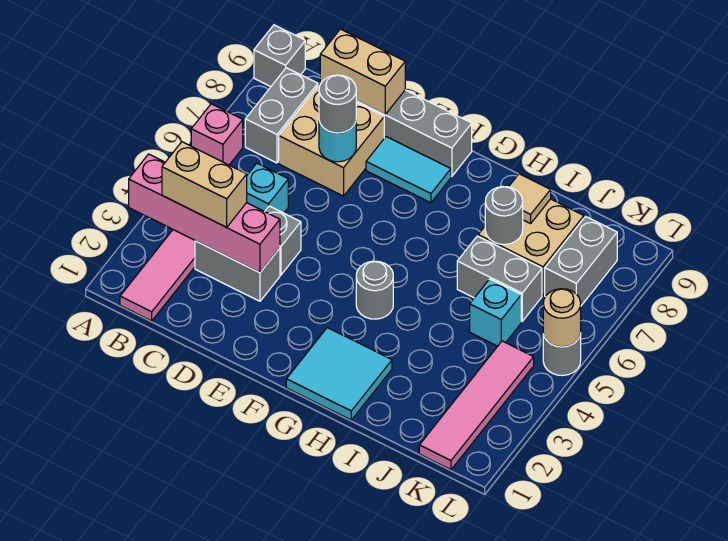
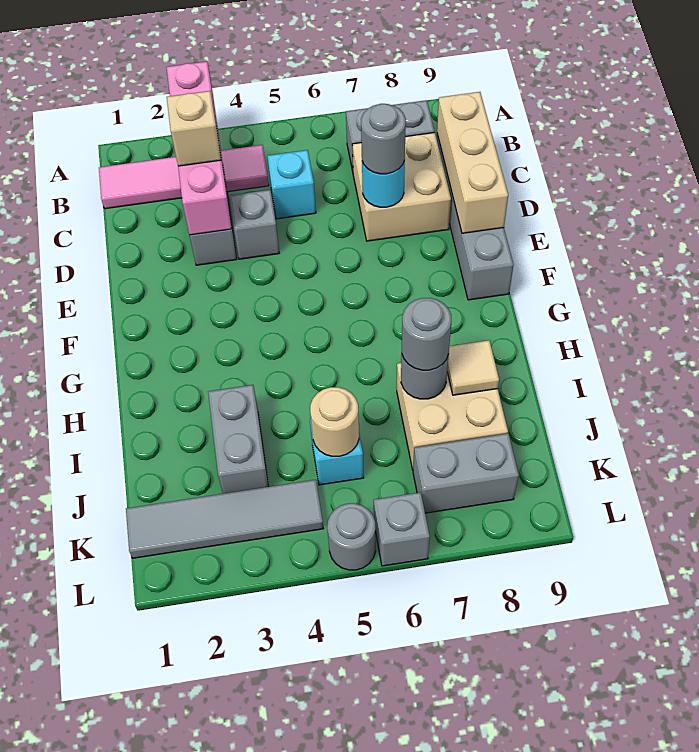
pink brick A6 level 1 -> none
grey brick A9 level 1 -> grey brick L6 level 1
tan brick B3:C3 level 3 -> tan brick C3 level 3
tan brick C9:D9 level 2 -> tan brick C9:E9 level 2
cyan tile E8:F8 level 1 -> none
cyan tile G1:H2 level 1 -> none
grey round brick G4 level 1 -> grey round brick I7 level 3
grey brick I6:J6 level 1 -> grey brick I3:J3 level 1
pink tile K1:K4 level 1 -> grey tile K1:K4 level 1
tan round brick L5 level 2 -> tan round brick J5 level 2

